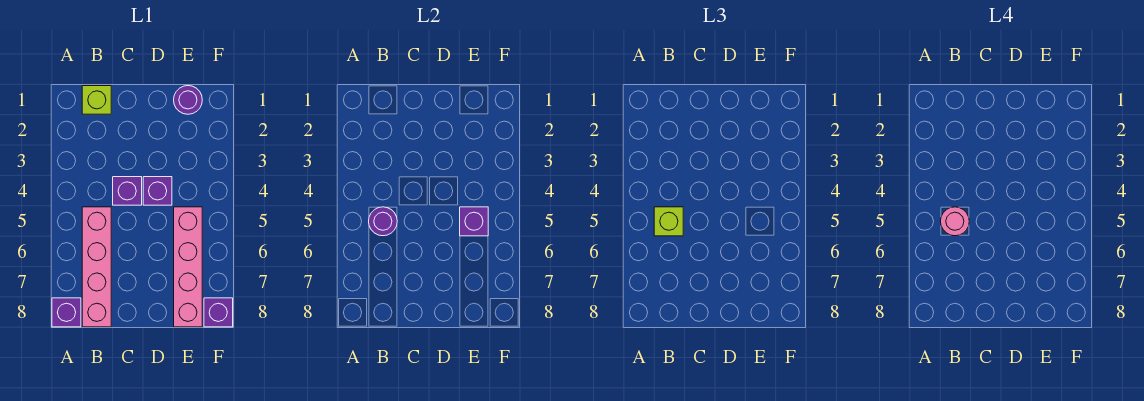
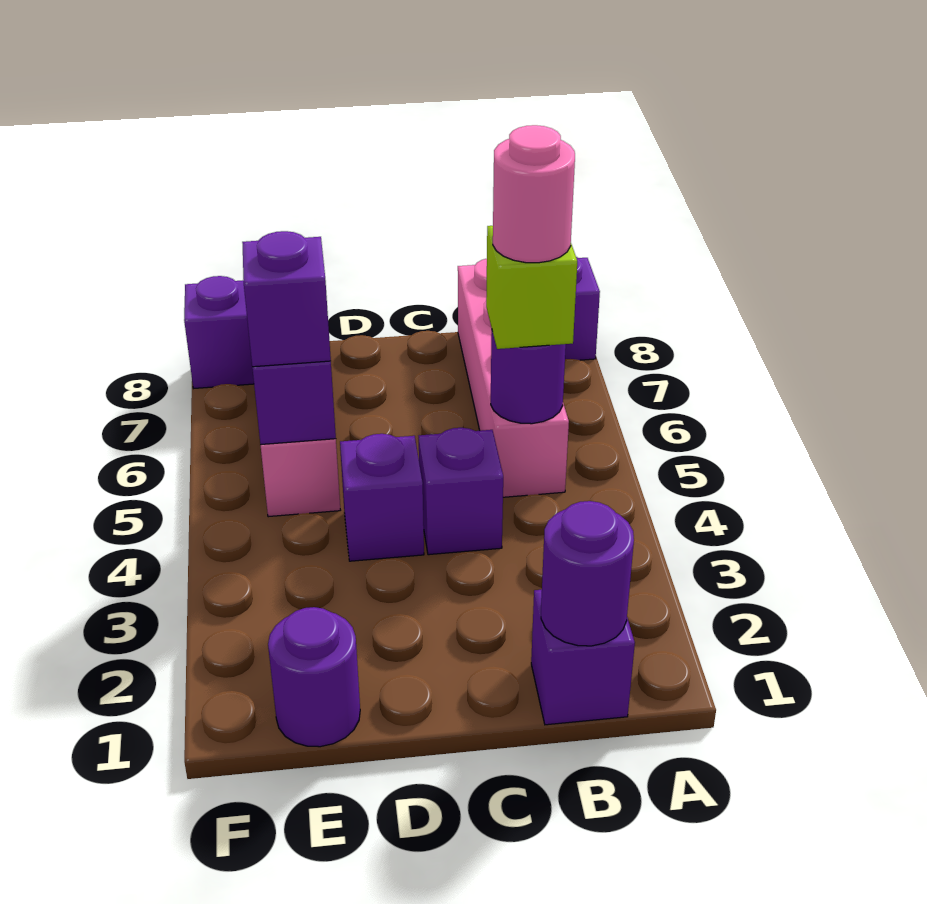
lime brick B1 level 1 -> purple brick B1 level 1
none -> purple round brick B1 level 2
none -> purple brick E5 level 3

